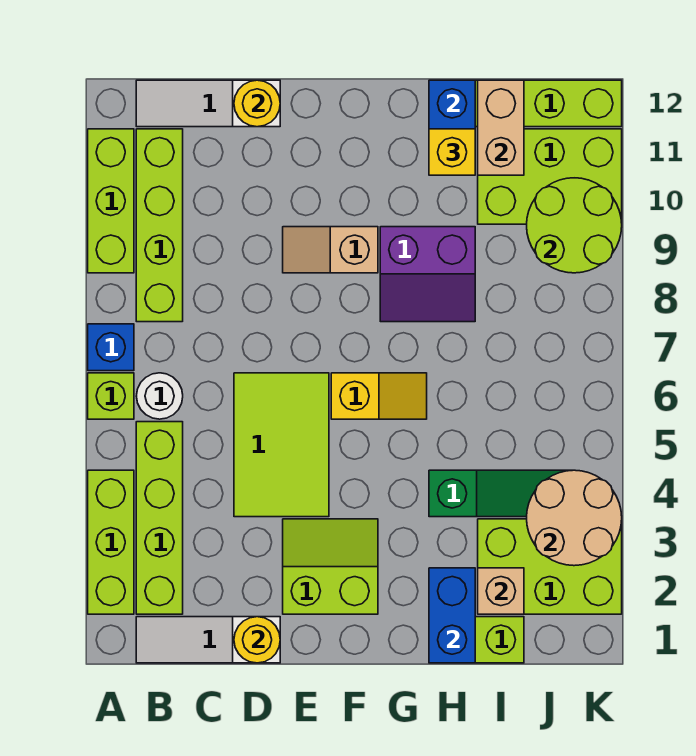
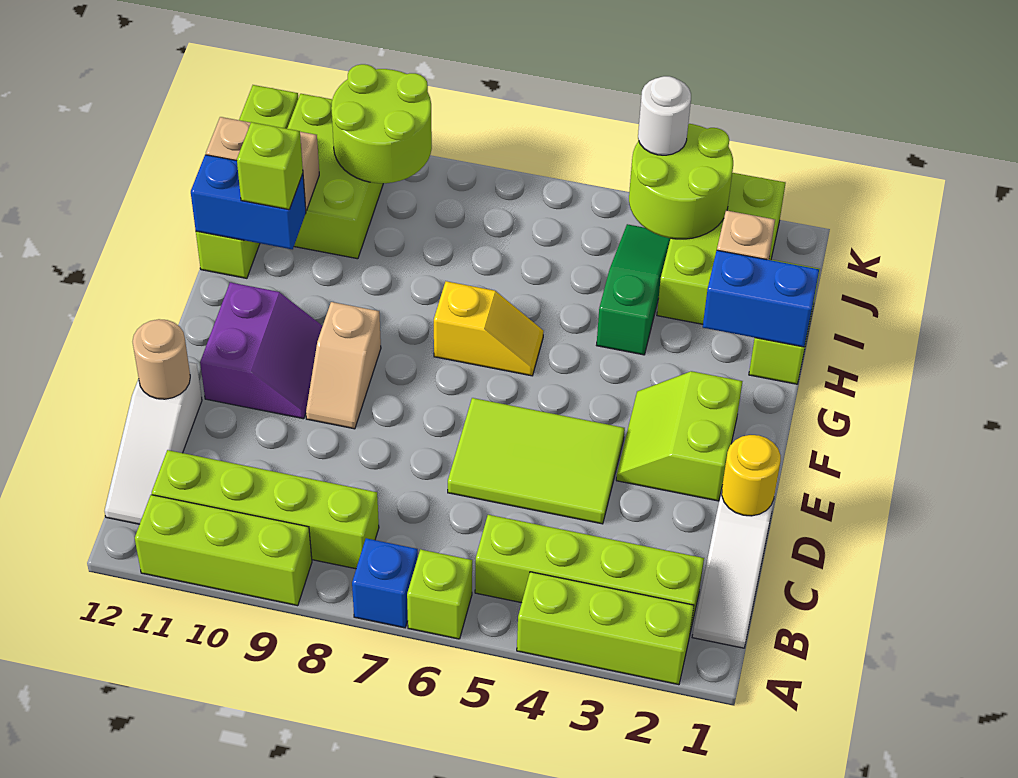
white round brick B6 level 1 -> white round brick K4 level 3
yellow round brick D12 level 2 -> tan round brick D12 level 2
yellow slope F6:G6 level 1 top F -> yellow slope G6:G7 level 1 top 7
purple slope G8:H9 level 1 top 9 -> purple slope E10:F11 level 1 top 11
yellow brick H11 level 3 -> lime brick H11 level 3
tan round brick J3:K4 level 2 -> lime round brick J3:K4 level 2

